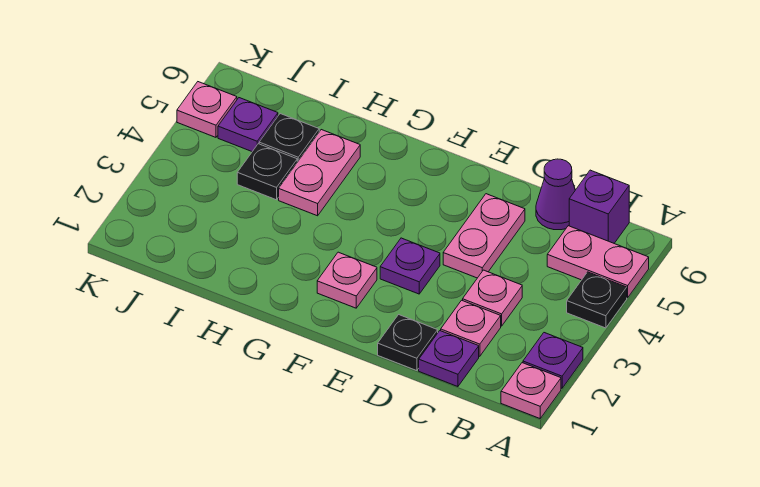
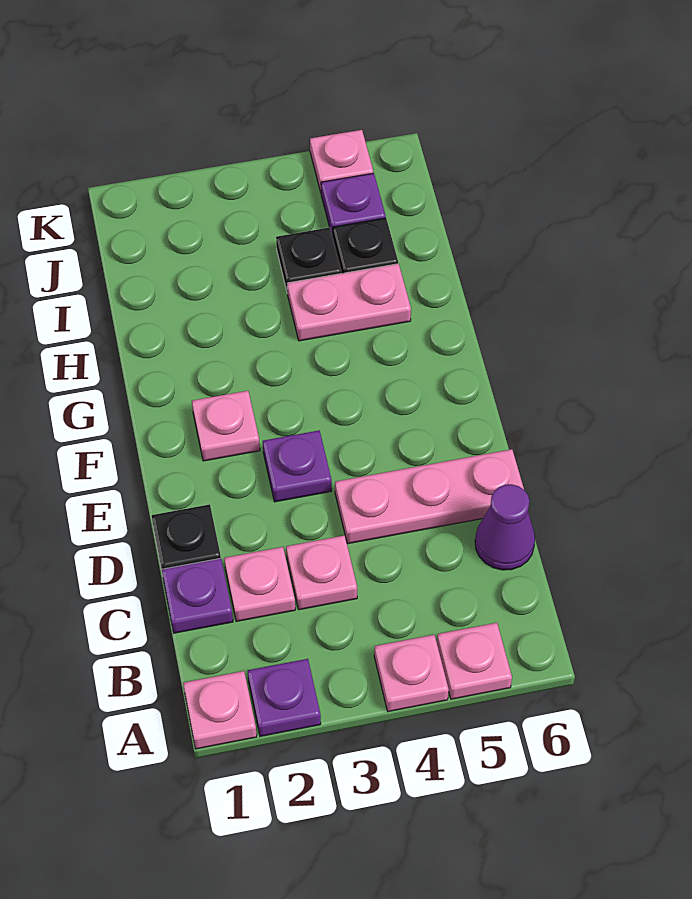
black plate A4 level 1 -> pink plate A4 level 1
pink plate A5:B5 level 1 -> pink plate A5 level 1
purple brick B6 level 1 -> none
pink plate D4:D5 level 1 -> pink plate D4:D6 level 1

